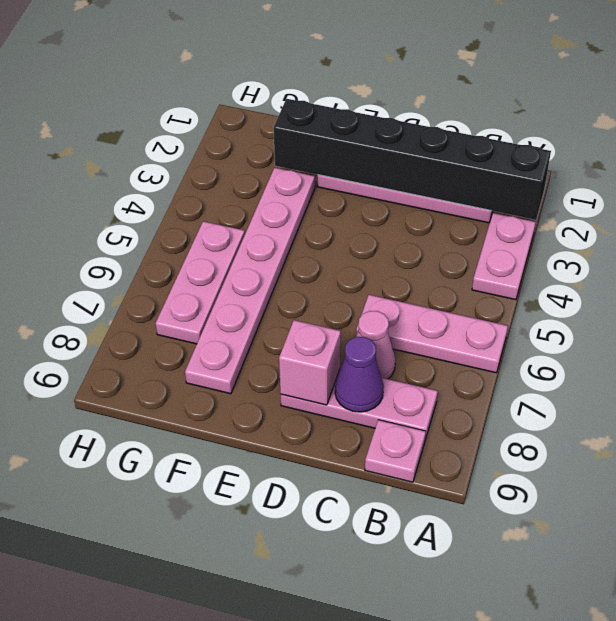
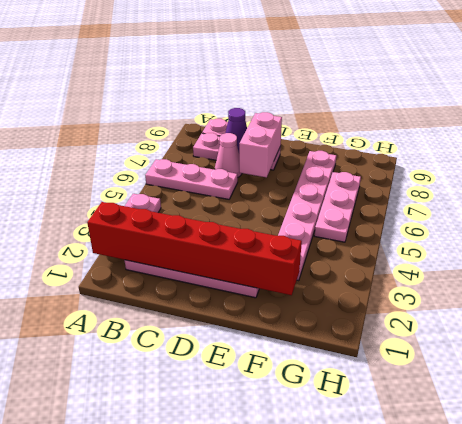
black brick A2:F2 level 2 -> red brick A2:F2 level 2
pink brick D8 level 2 -> pink brick D7:D8 level 2

